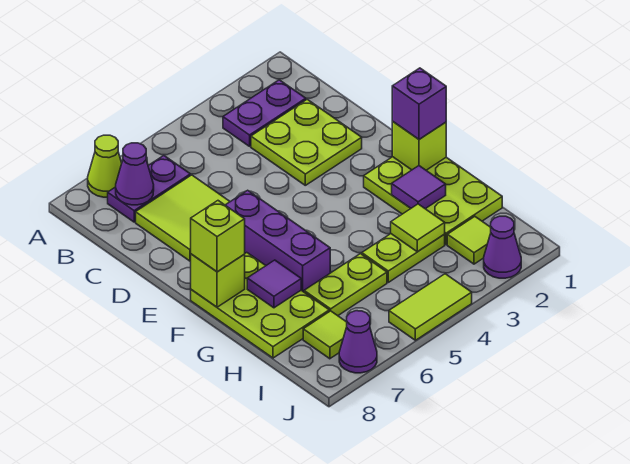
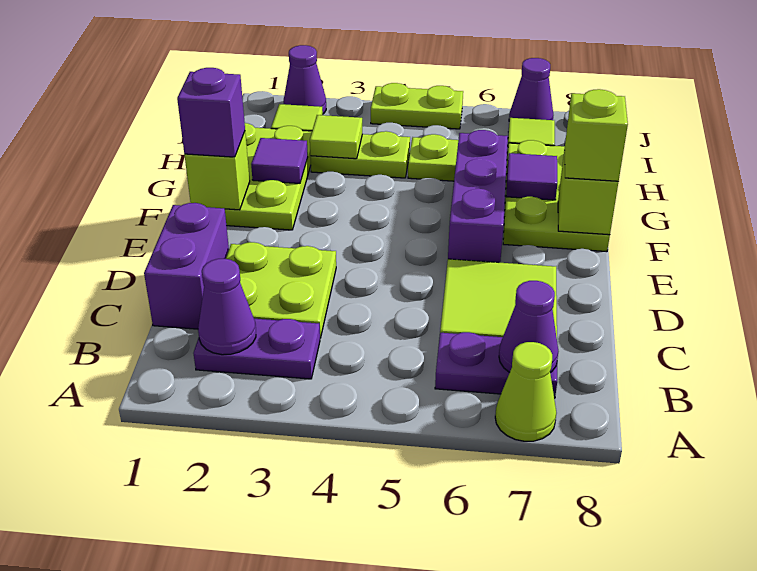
none -> purple cone B2 level 2
none -> purple brick C1:D1 level 1
lime tile J4:J5 level 1 -> lime plate J4:J5 level 1

